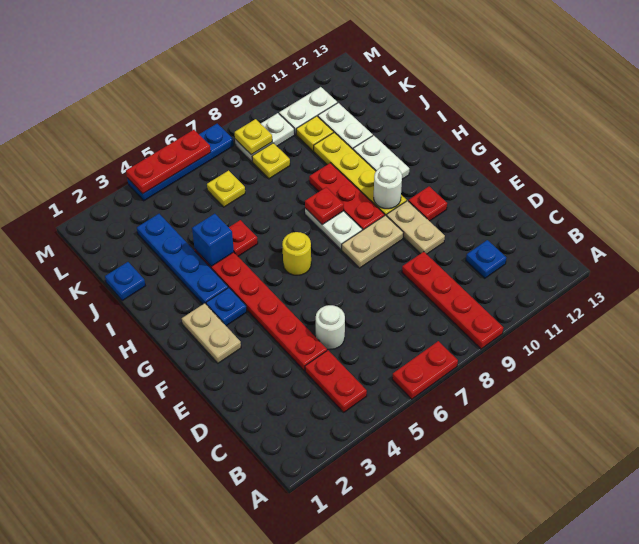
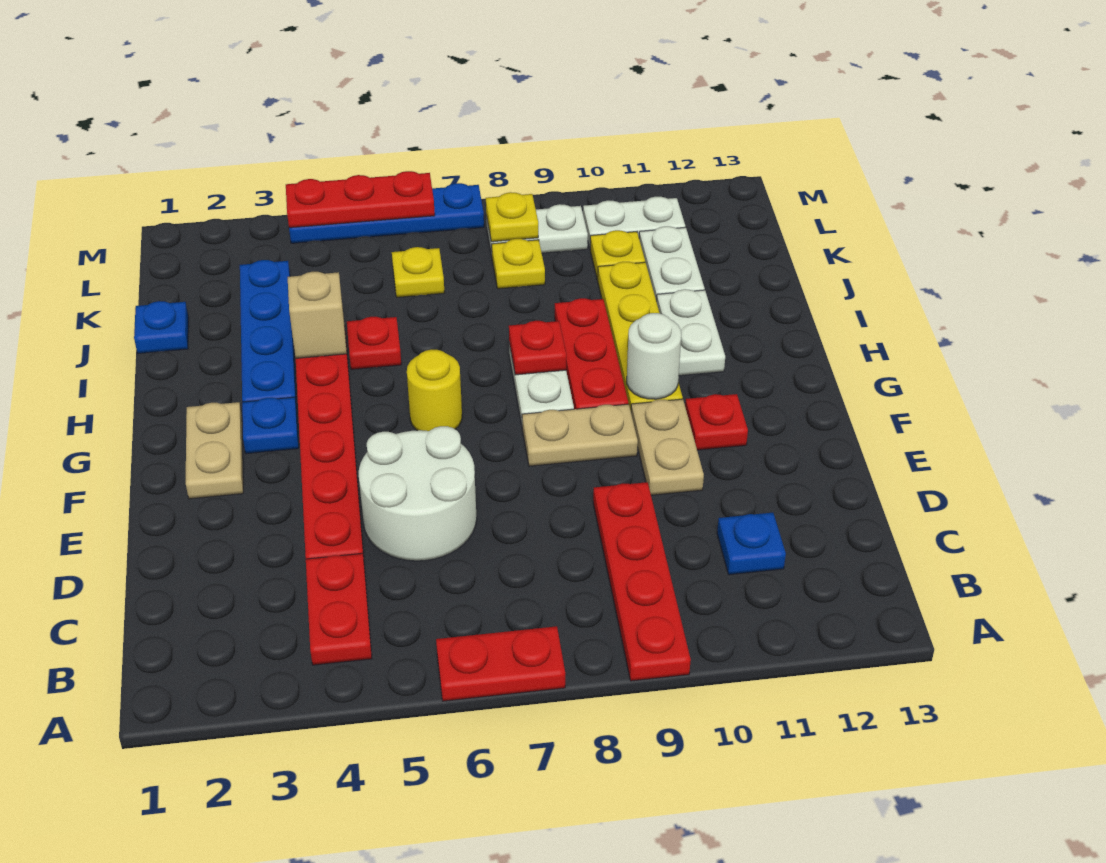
white round brick D5 level 1 -> white round brick D5:E6 level 1
blue brick I4 level 2 -> tan brick I4 level 2

